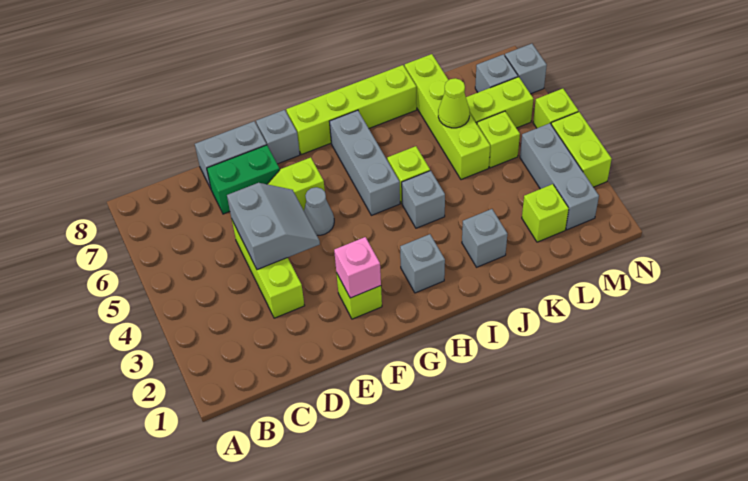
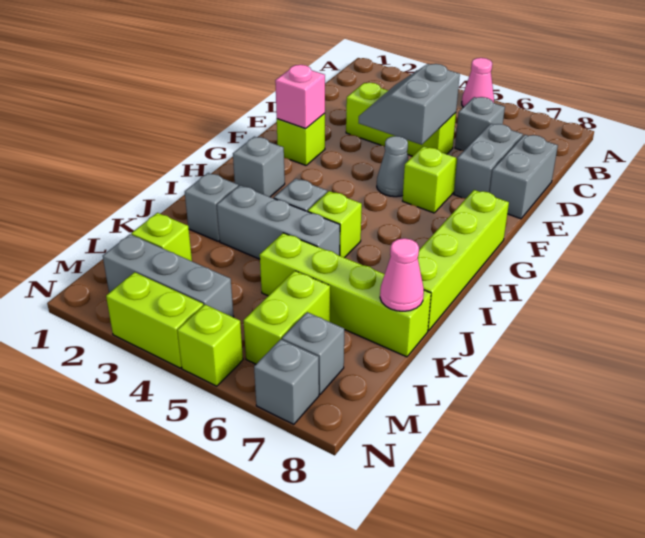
none -> pink cone A5 level 1
grey slope D4:E5 level 2 top D -> grey slope D4:E5 level 2 top 5
green brick D7:E7 level 1 -> grey brick D7:E7 level 1
grey brick F8 level 1 -> grey brick C6 level 1
grey brick H5:H7 level 1 -> grey brick J3:J5 level 1
lime cone K6 level 2 -> none
none -> pink cone K8 level 2
lime brick L5 level 1 -> none

